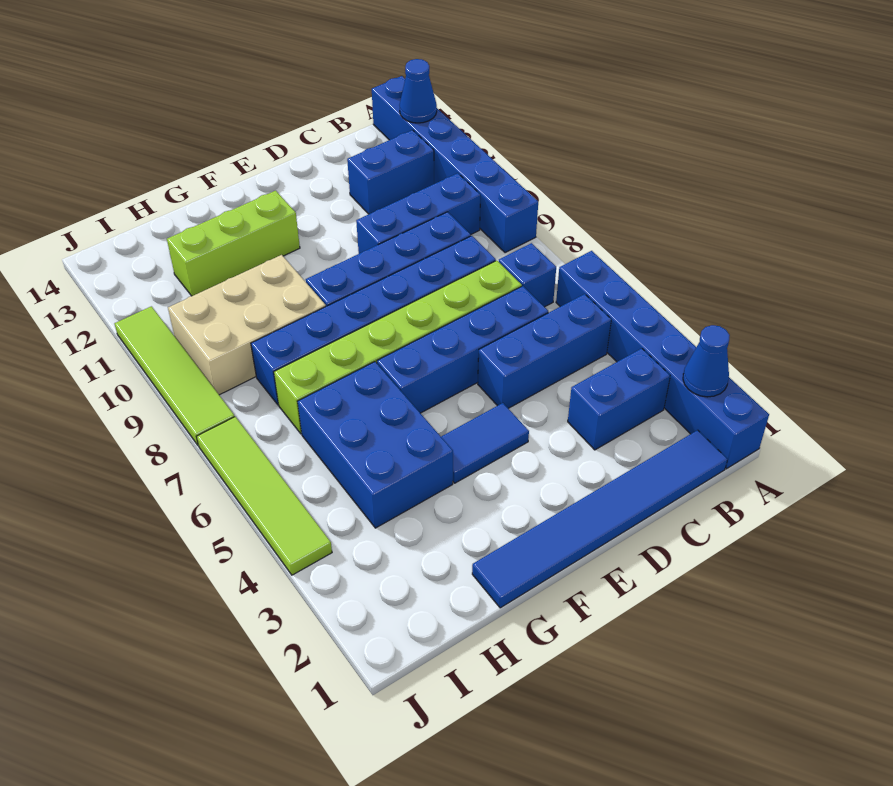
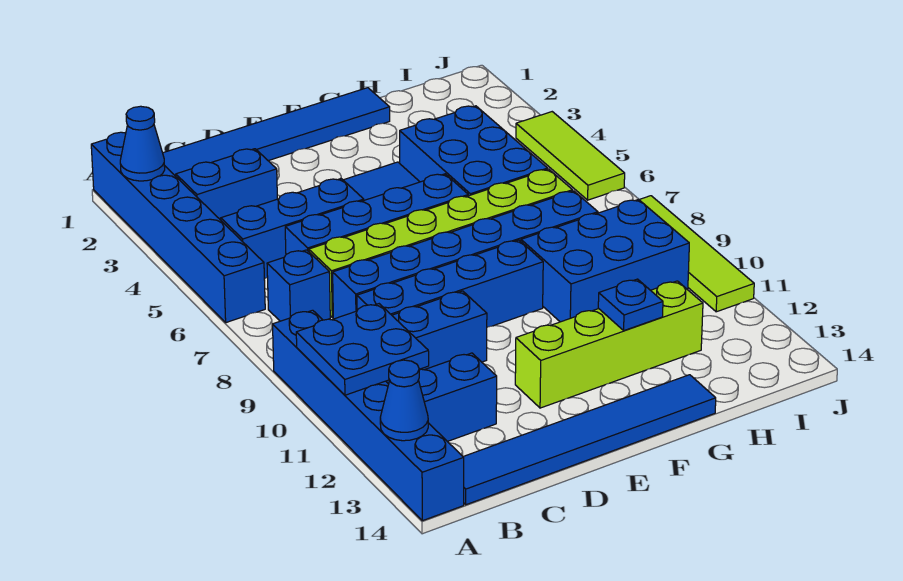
none -> blue plate A10:B11 level 2
none -> blue tile B14:G14 level 1
lime brick F12:H12 level 1 -> lime brick E12:H12 level 1
tan brick G9:I10 level 1 -> blue brick G9:I10 level 1
none -> blue plate G12 level 2
lime tile J4:J7 level 1 -> lime tile J4:J6 level 1

